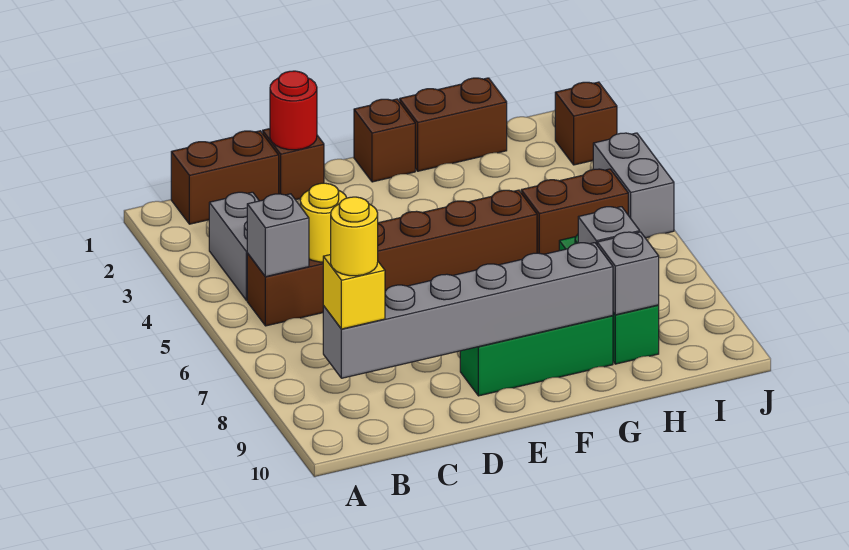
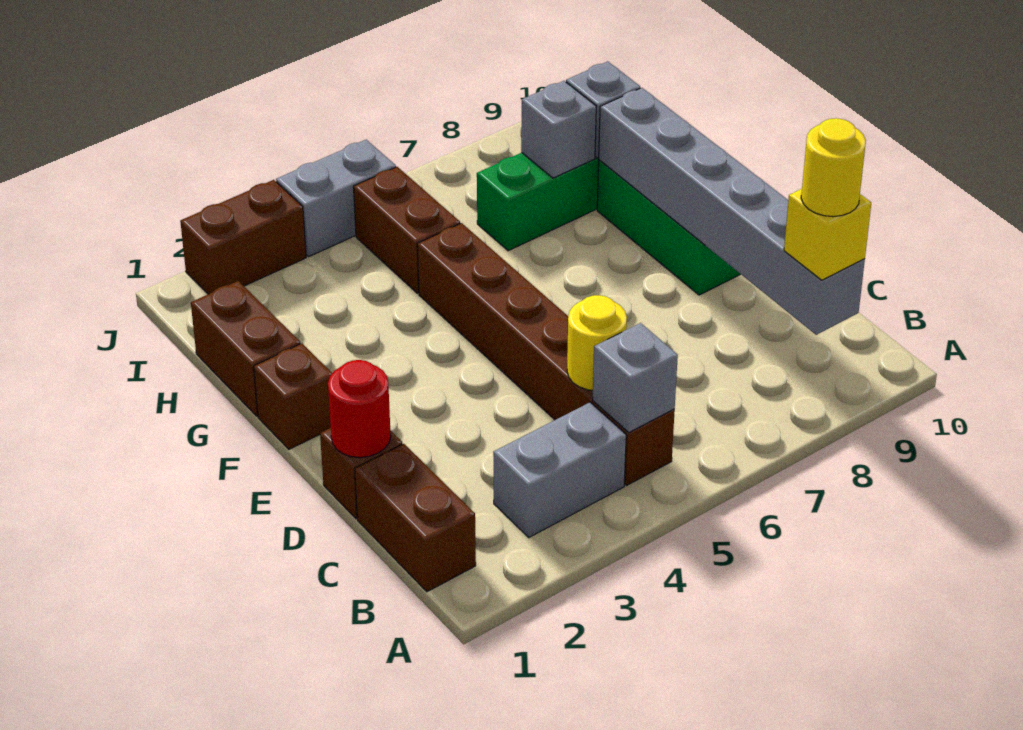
brown brick J2 level 1 -> brown brick J2:J3 level 1

